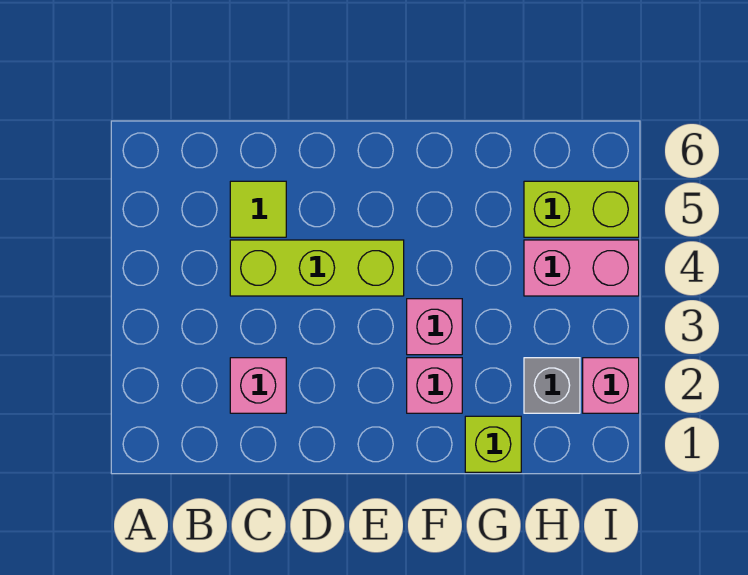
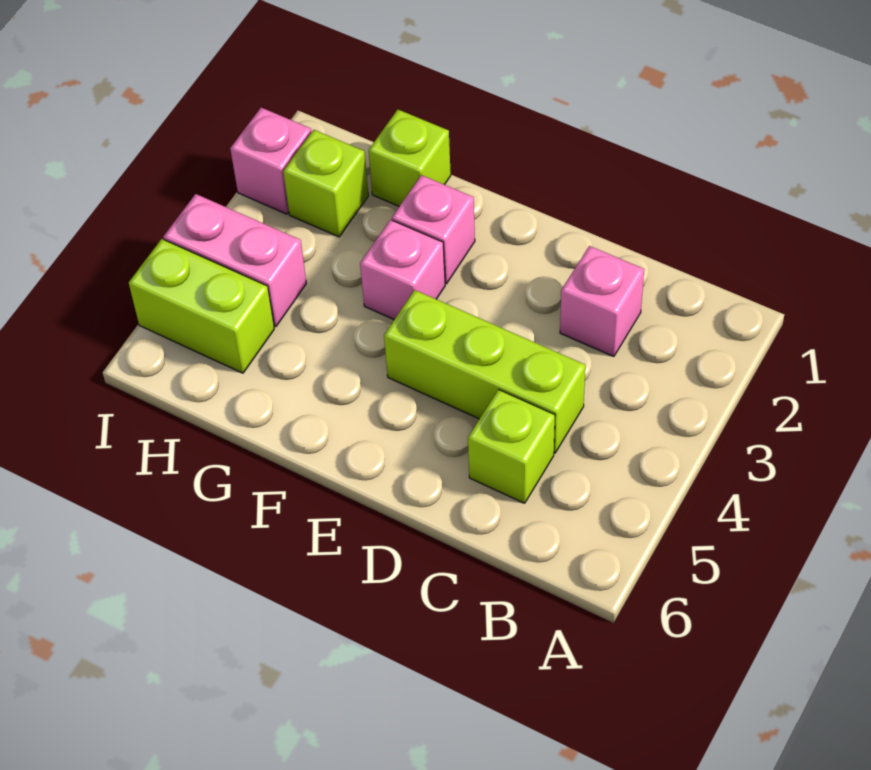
lime tile C5 level 1 -> lime brick C5 level 1
grey brick H2 level 1 -> lime brick H2 level 1

